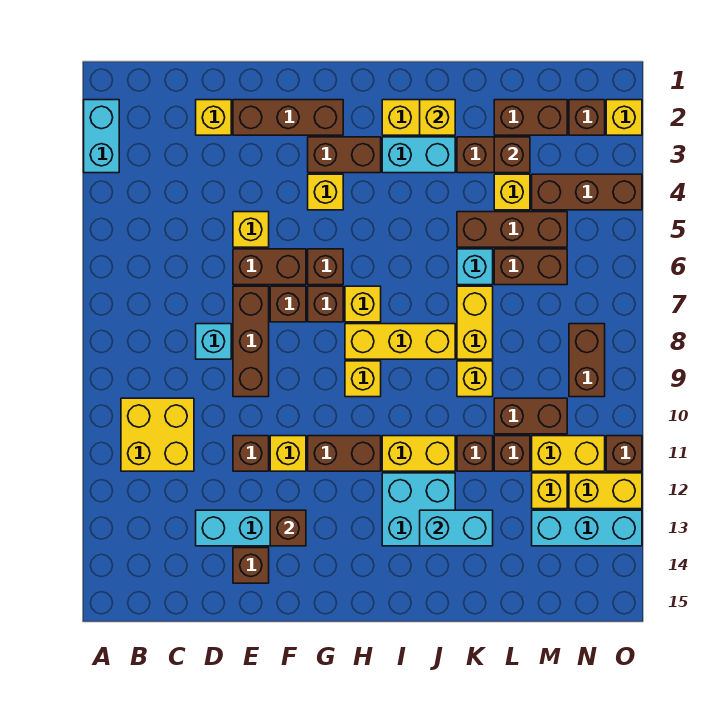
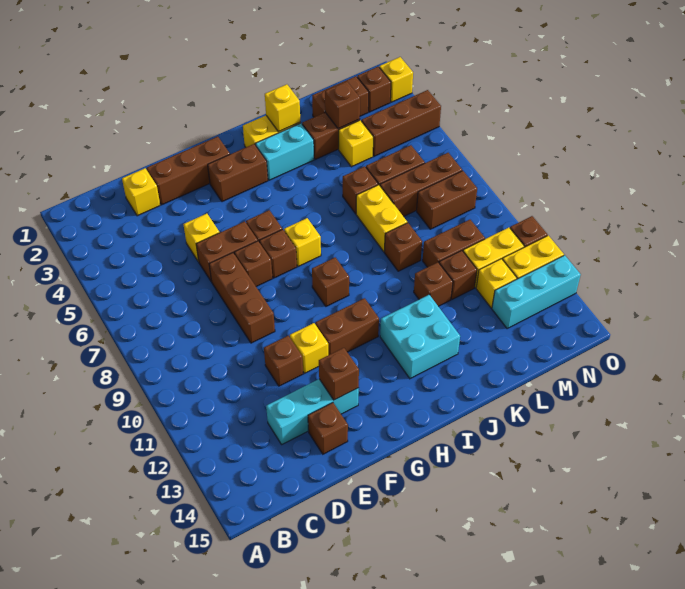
cyan brick A2:A3 level 1 -> none
yellow brick B10:C11 level 1 -> none
cyan brick D8 level 1 -> none
yellow brick G4 level 1 -> none
yellow brick H8:J8 level 1 -> none
yellow brick H9 level 1 -> brown brick H9 level 1
yellow brick I11:J11 level 1 -> none
cyan brick J13:K13 level 2 -> none
brown brick K5:M5 level 1 -> brown brick L7:N7 level 1
cyan brick K6 level 1 -> brown brick K6 level 1
yellow brick K9 level 1 -> brown brick K9 level 1
brown brick N8:N9 level 1 -> brown brick M8:N8 level 1

